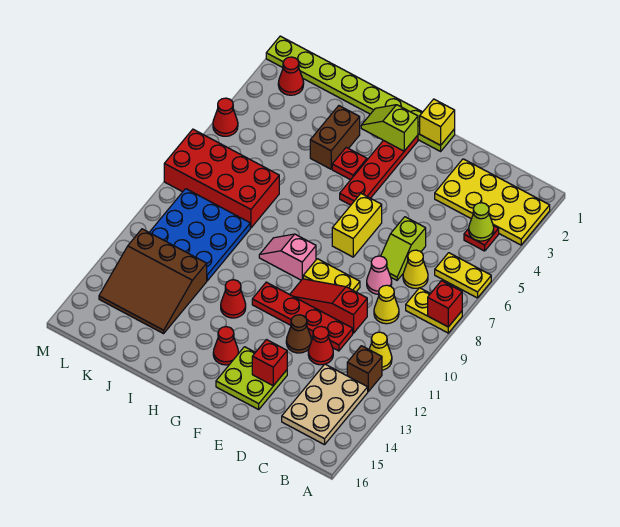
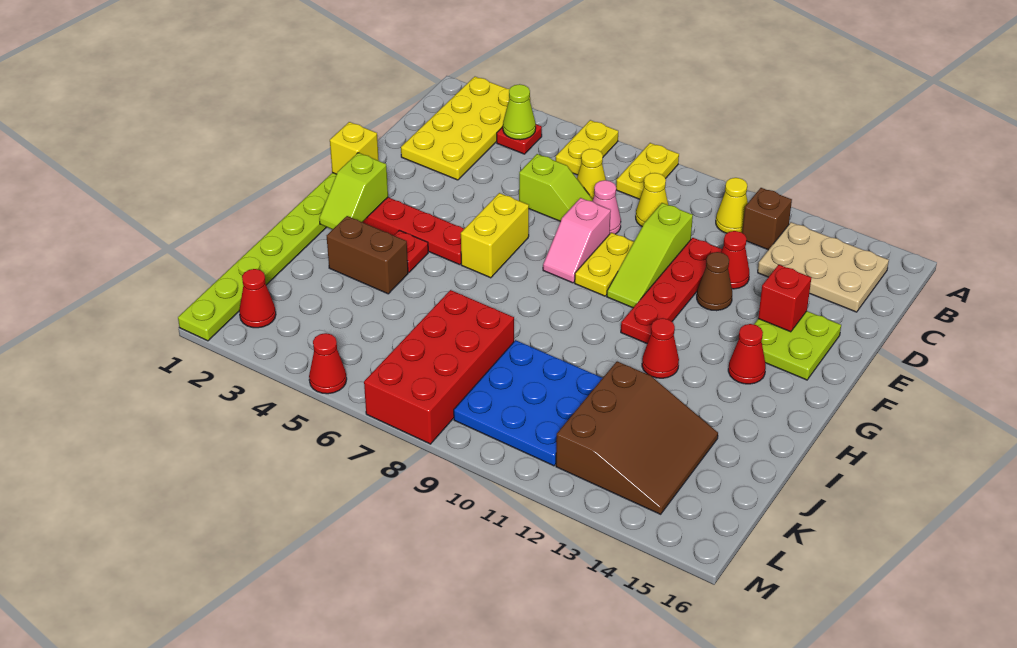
red brick A8 level 2 -> none
red slope D10:F10 level 1 top D -> lime slope D10:F10 level 1 top D
yellow brick F6:F7 level 1 -> yellow brick F6:G6 level 1
pink slope G9:H9 level 1 top G -> pink slope E8:F8 level 1 top E

